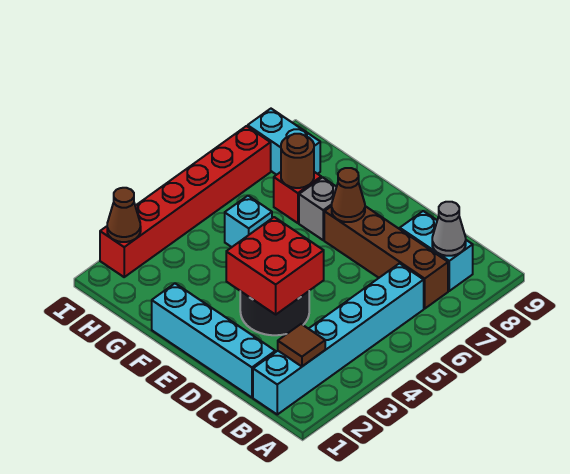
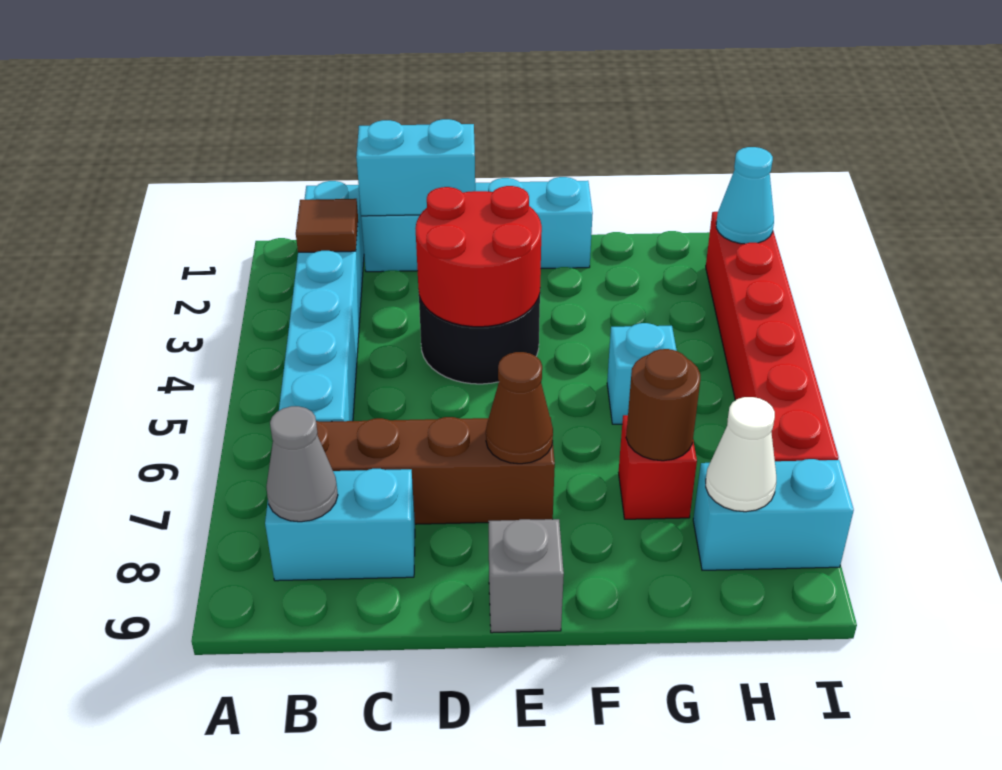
none -> cyan brick C1:D1 level 2
red brick D3:E4 level 2 -> red round brick D3:E4 level 2
grey brick F7 level 1 -> grey brick E9 level 1
none -> white cone H8 level 2
brown cone I2 level 2 -> cyan cone I2 level 2

